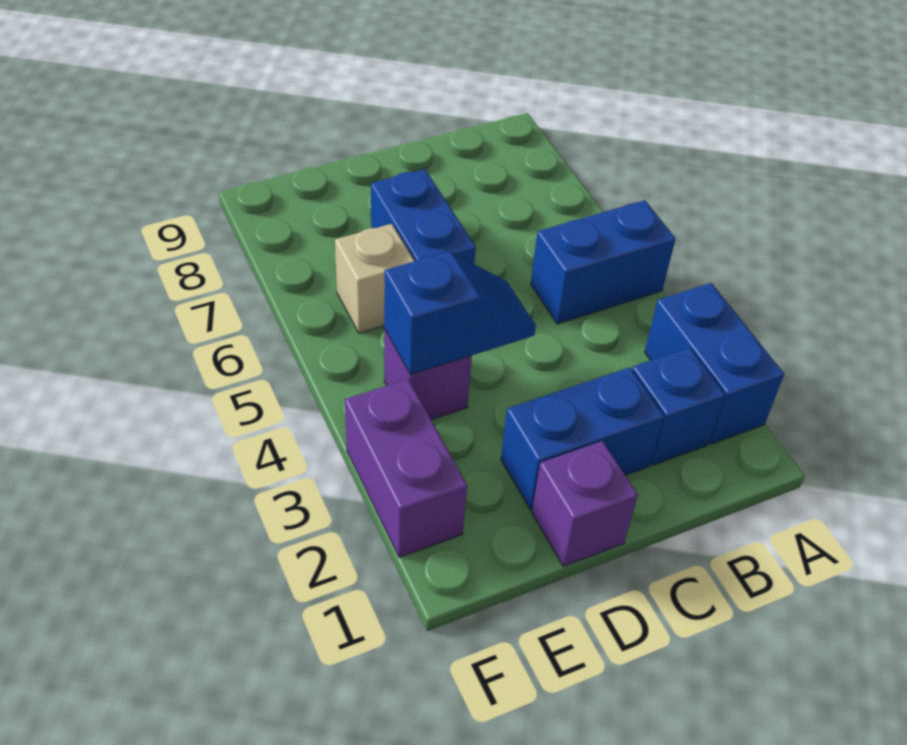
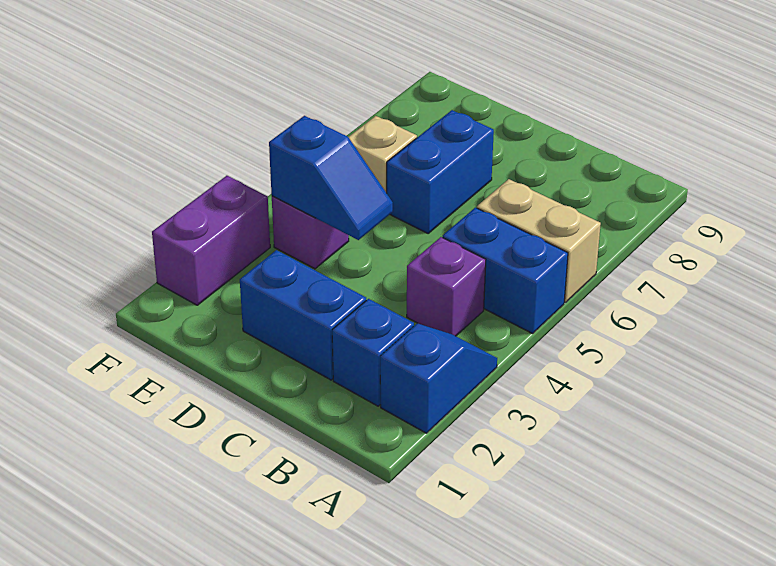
blue brick A2:A3 level 1 -> blue slope A2:A3 level 1 top 2
none -> tan brick A6:B6 level 1
purple brick D1 level 1 -> purple brick B4 level 1

